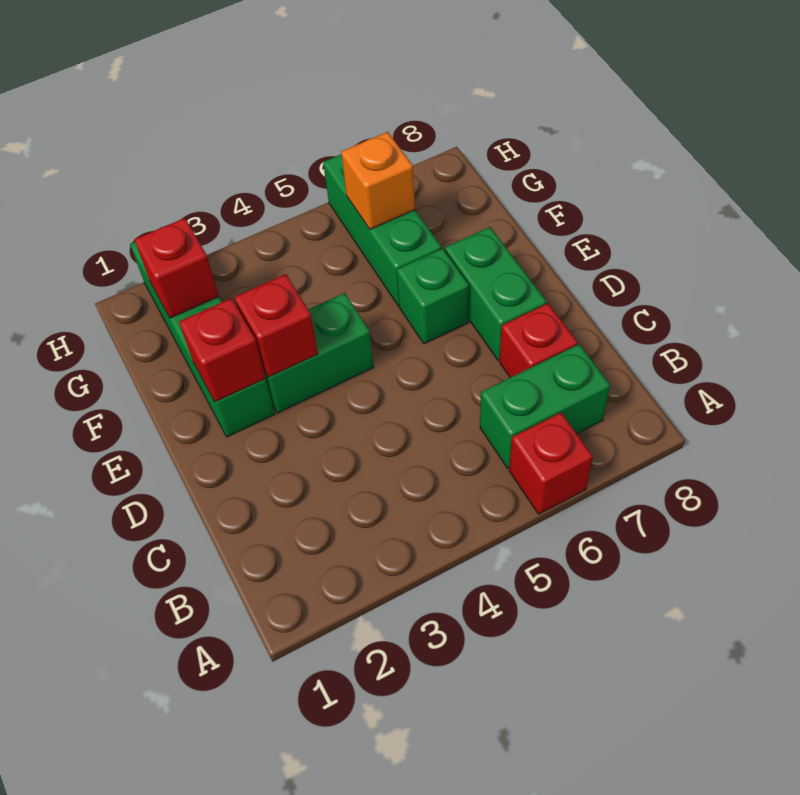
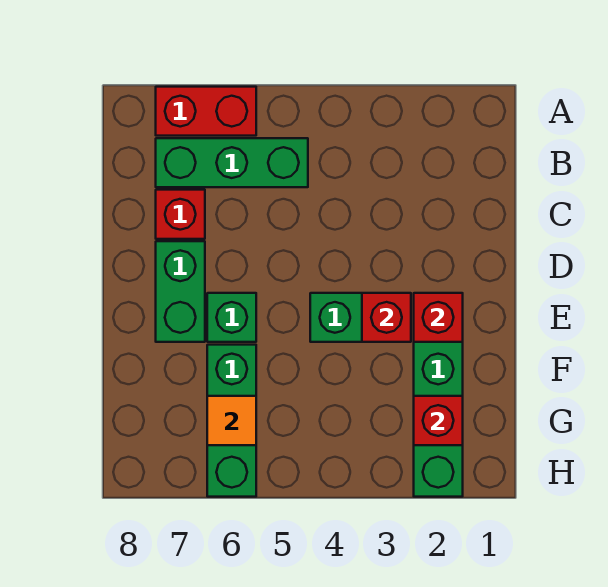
red brick A6 level 1 -> red brick A6:A7 level 1
green brick B6:B7 level 1 -> green brick B5:B7 level 1
orange brick G6 level 2 -> orange tile G6 level 2

